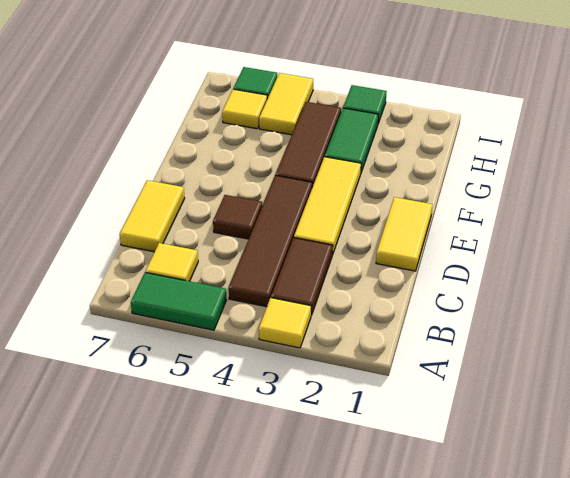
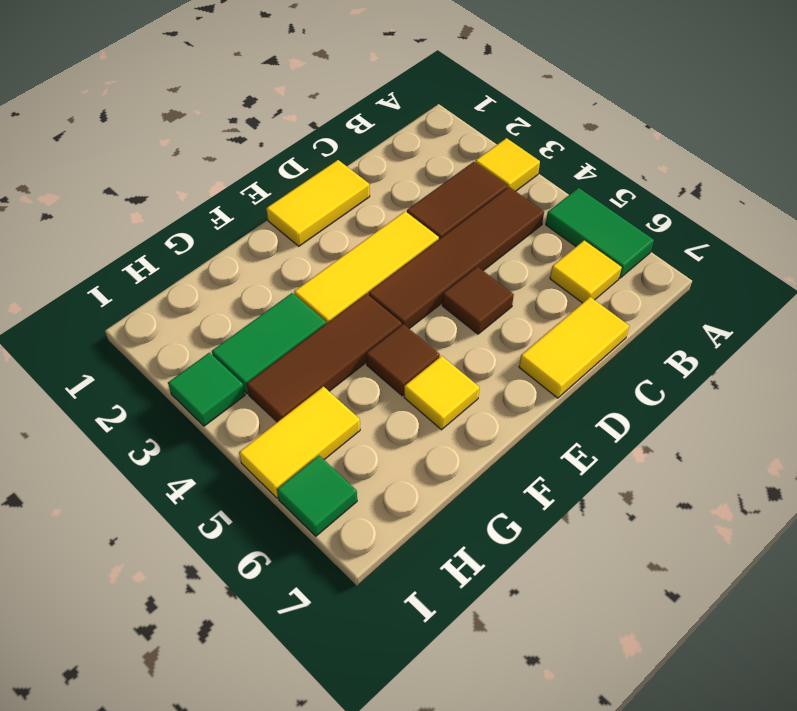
none -> brown tile F5 level 1
yellow tile H6 level 1 -> yellow tile F6 level 1

